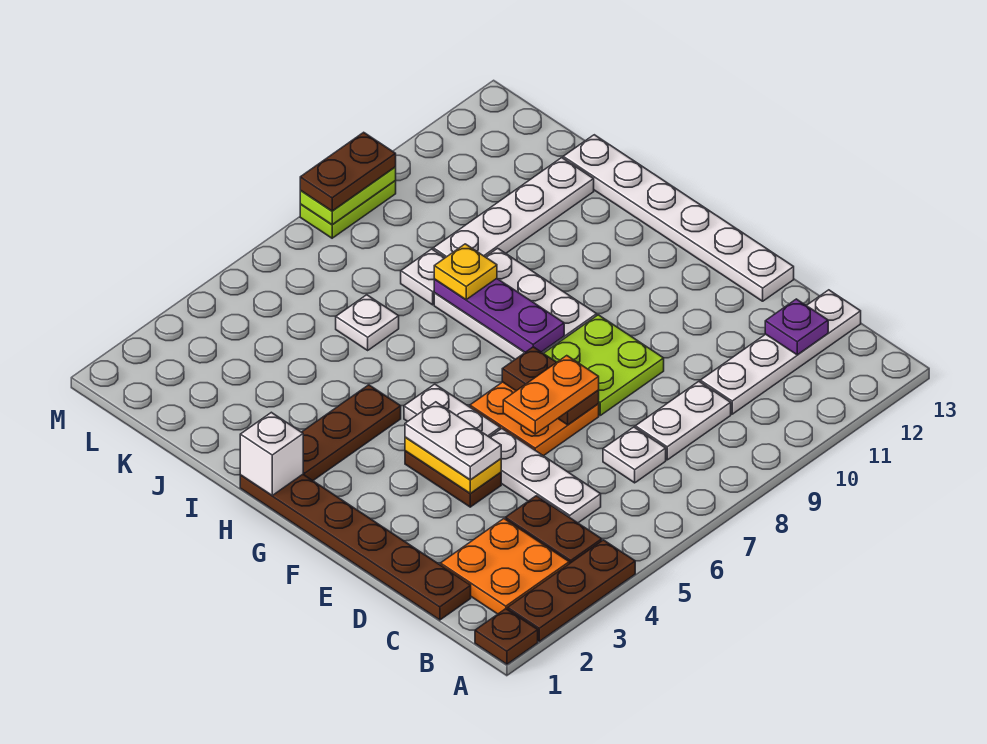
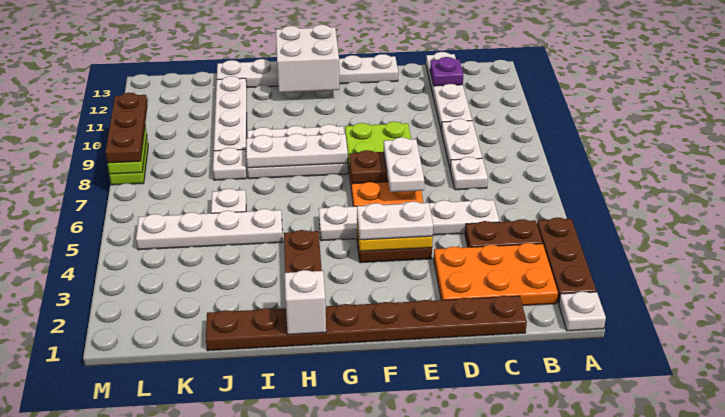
brown plate A1 level 1 -> white plate A1 level 1
orange plate B2:C3 level 1 -> orange plate B2:D3 level 1
brown plate C1:H1 level 1 -> brown plate C1:J1 level 1
orange plate E6:E7 level 3 -> white plate E6:E7 level 3
purple plate G8:I8 level 2 -> white plate G8:I8 level 2
none -> white brick G12:H13 level 2
none -> white plate I5:L5 level 1
yellow plate I8 level 3 -> none
brown plate M8:M9 level 3 -> brown plate M8:M10 level 3

